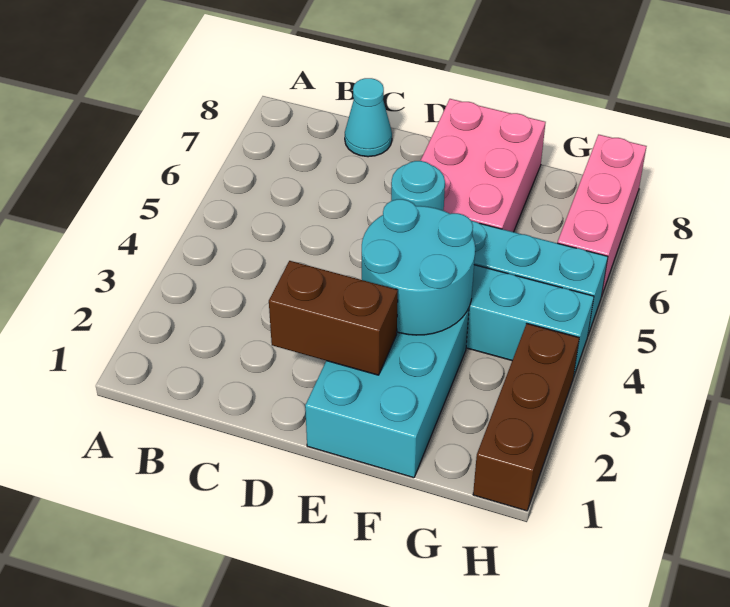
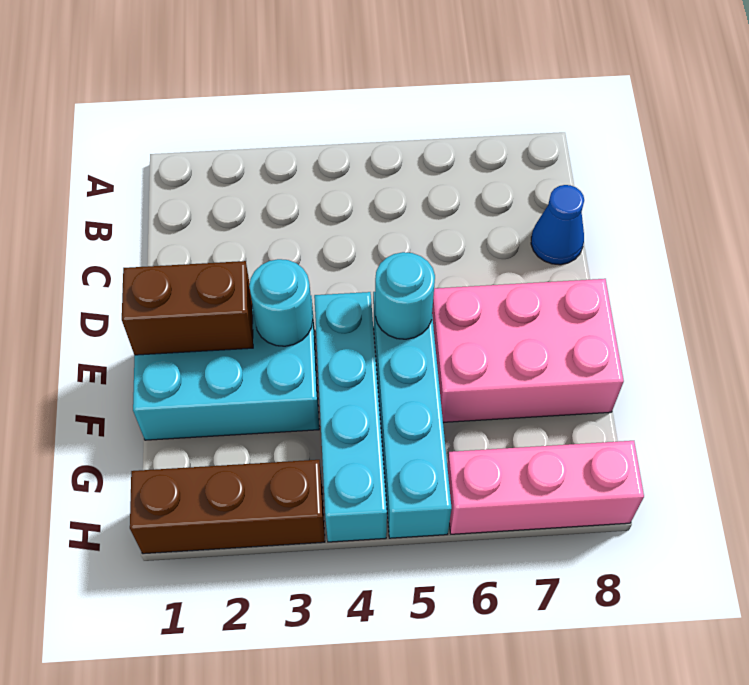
cyan cone C8 level 1 -> blue cone C8 level 1
brown brick D2:E2 level 2 -> brown brick E1:E2 level 2
cyan round brick E3:F4 level 2 -> cyan round brick E3 level 2

